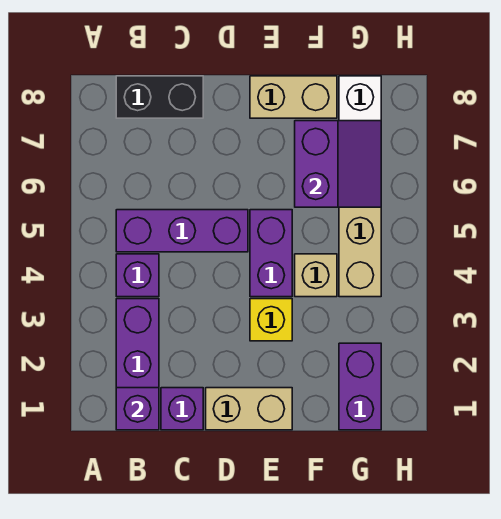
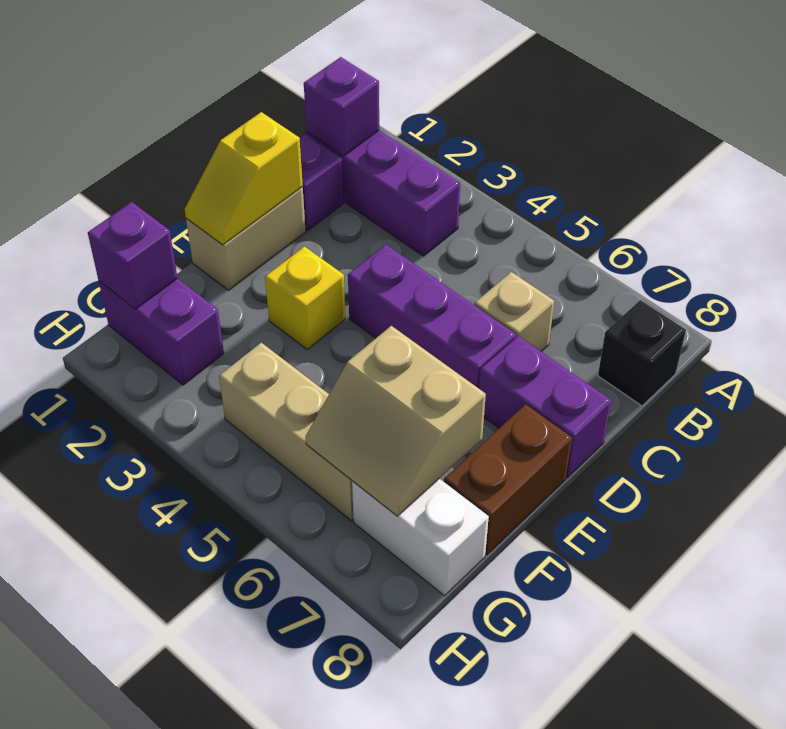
purple brick B4 level 1 -> purple brick G1 level 2
purple brick B5:D5 level 1 -> purple brick D4:D6 level 1
black brick B8:C8 level 1 -> black brick B8 level 1
none -> yellow slope D1:E1 level 2 top D
purple brick E4:E5 level 1 -> purple brick D7:D8 level 1
tan brick E8:F8 level 1 -> brown brick E8:F8 level 1
tan brick F4 level 1 -> tan brick C6 level 1
purple slope F6:G7 level 2 top F -> tan slope F6:G7 level 2 top F

